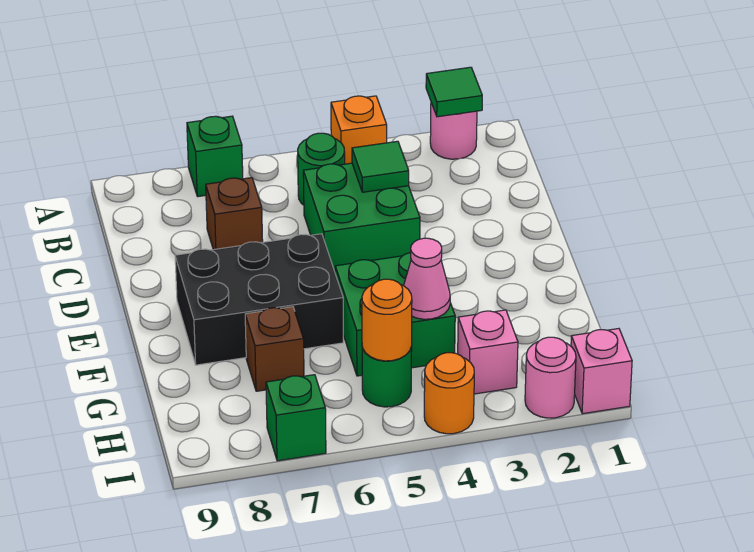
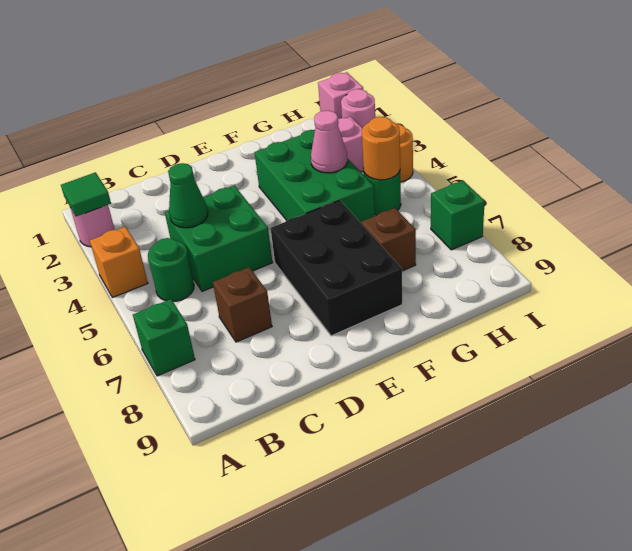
green tile C4 level 2 -> green cone C4 level 2
green brick F4:G5 level 1 -> green brick F3:G5 level 1

